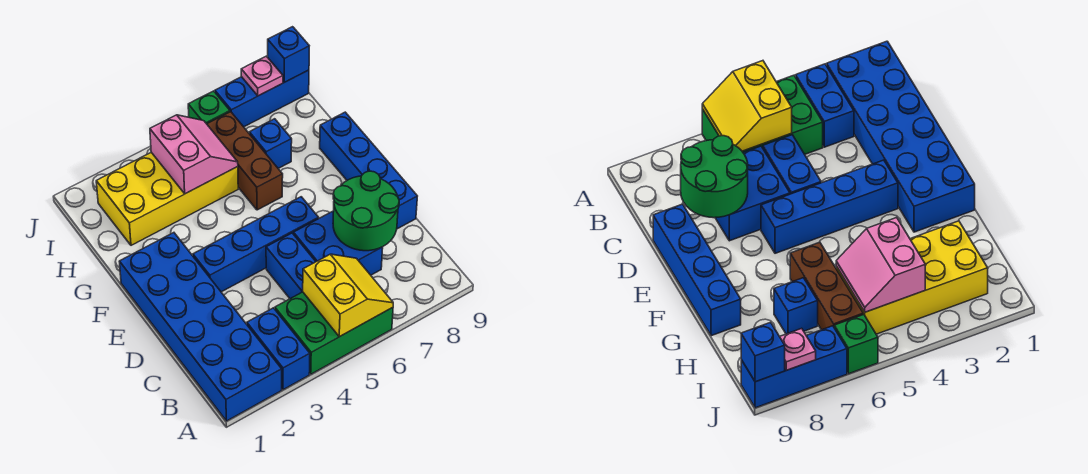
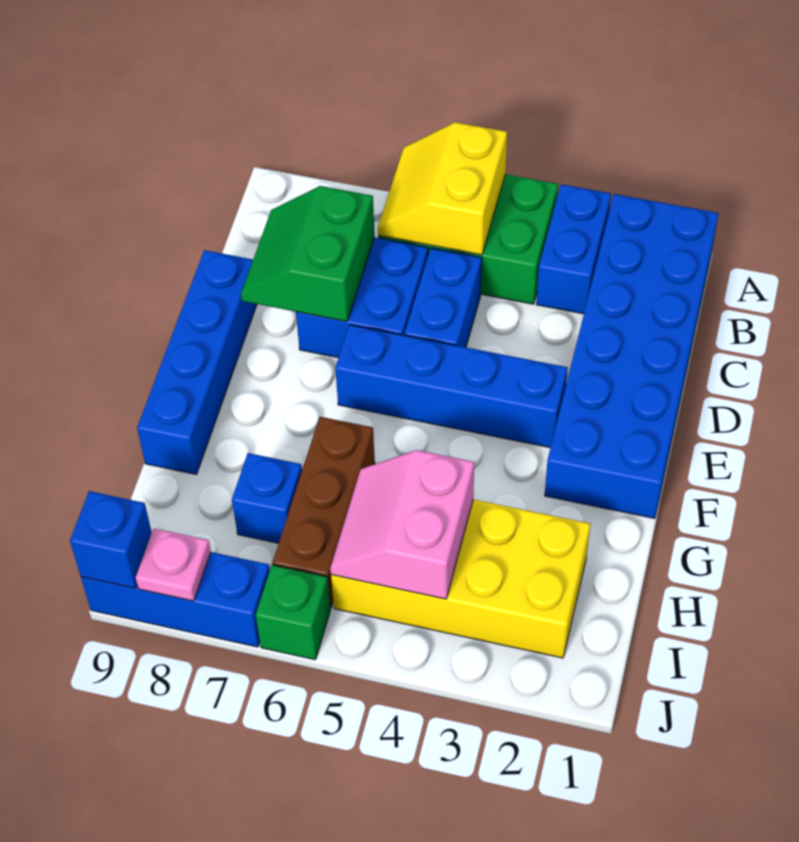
green round brick C7:D8 level 2 -> green slope C7:D8 level 2 top 7

